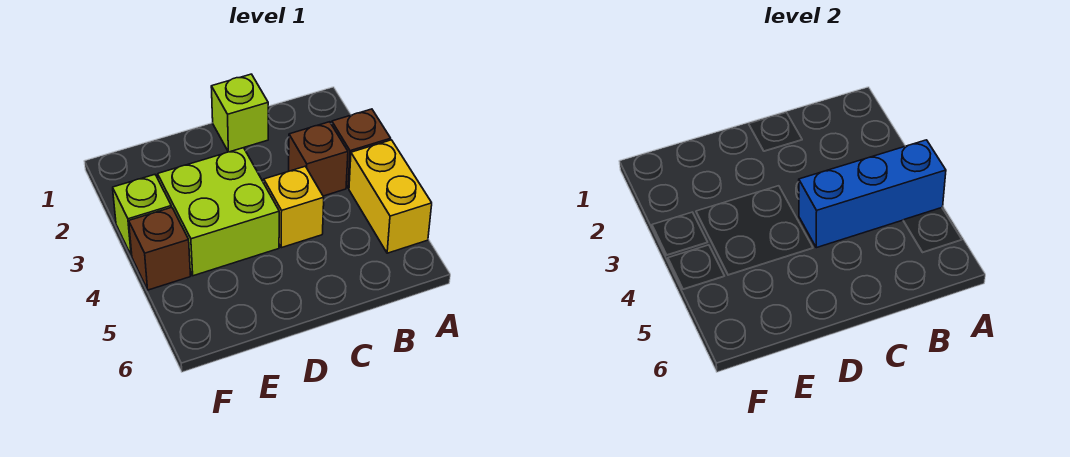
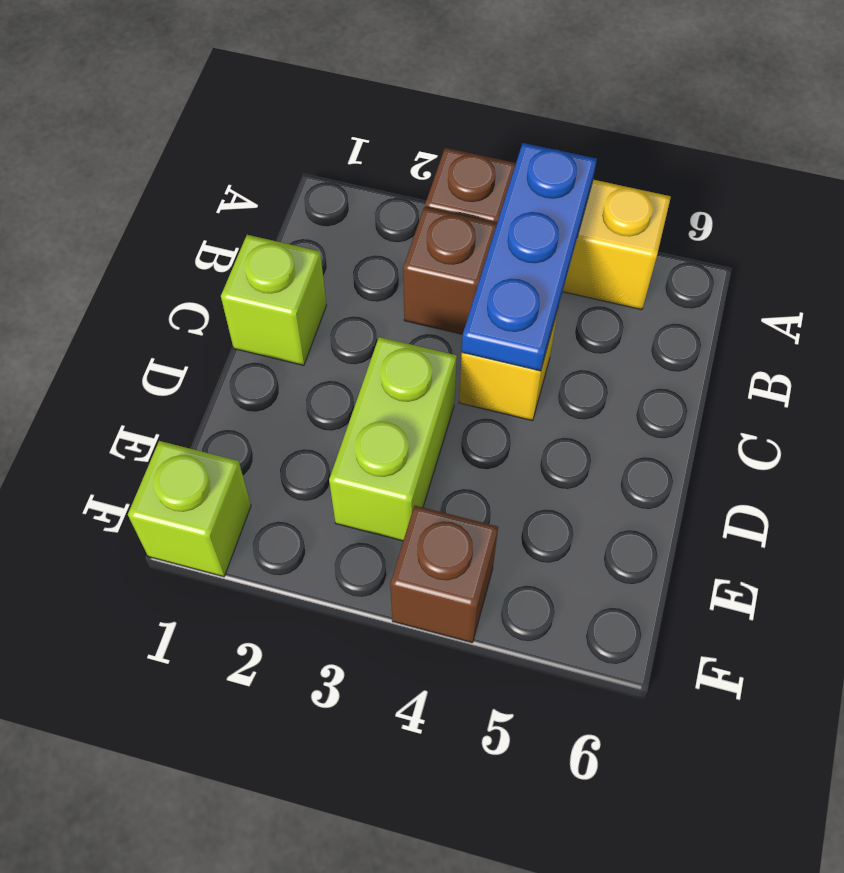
blue brick A4:C4 level 2 -> blue plate A4:C4 level 2
lime brick D3:E4 level 1 -> lime brick D3:E3 level 1
lime brick F3 level 1 -> lime brick F1 level 1

